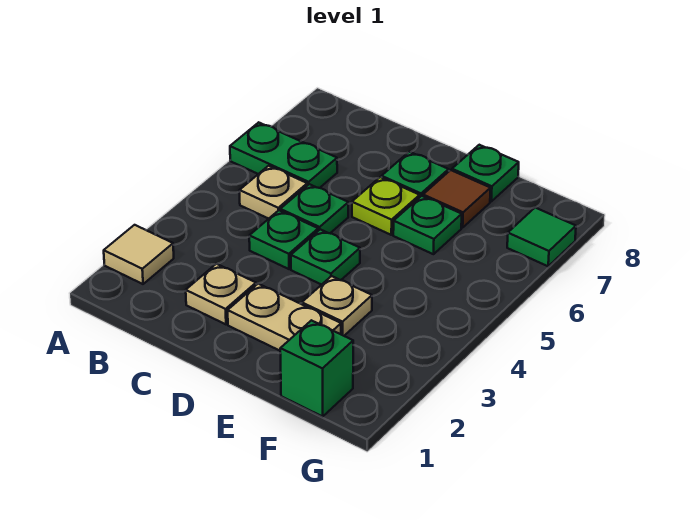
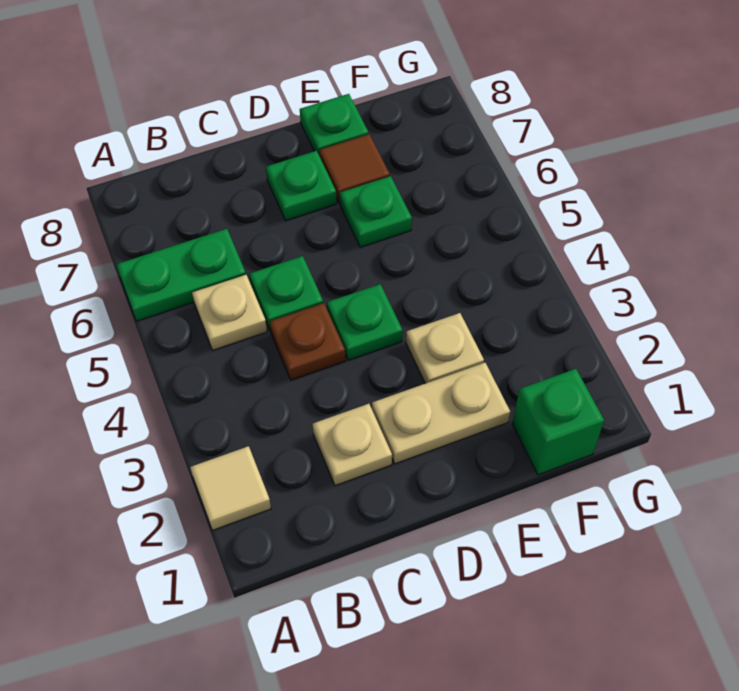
green plate C4 level 1 -> brown plate C4 level 1
lime plate D6 level 1 -> none
green tile G7 level 1 -> none

